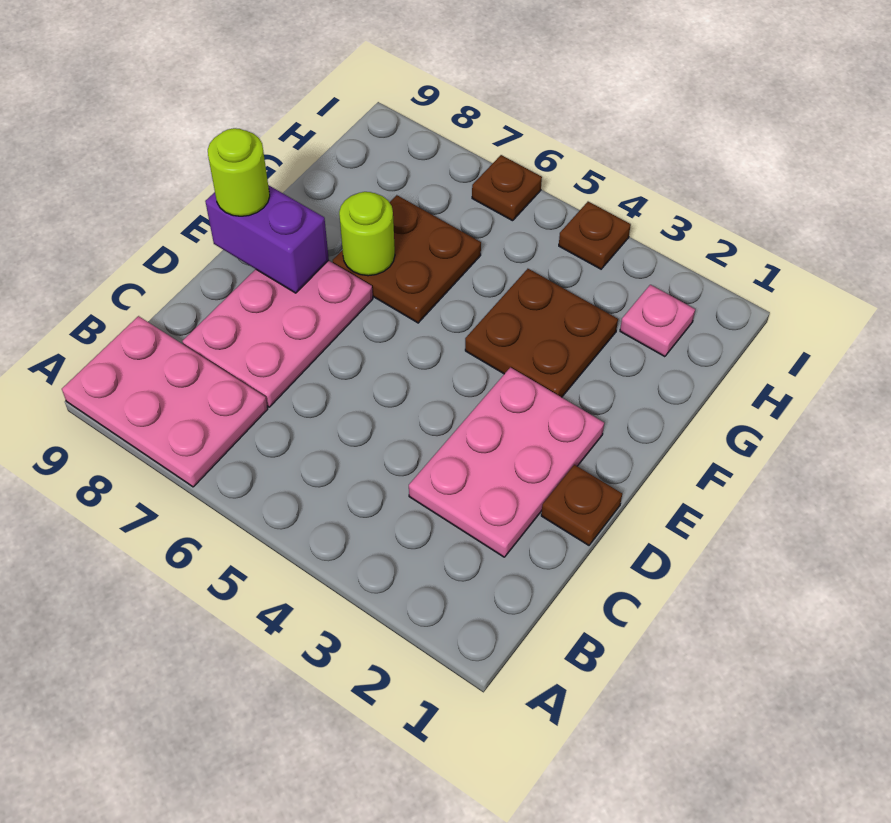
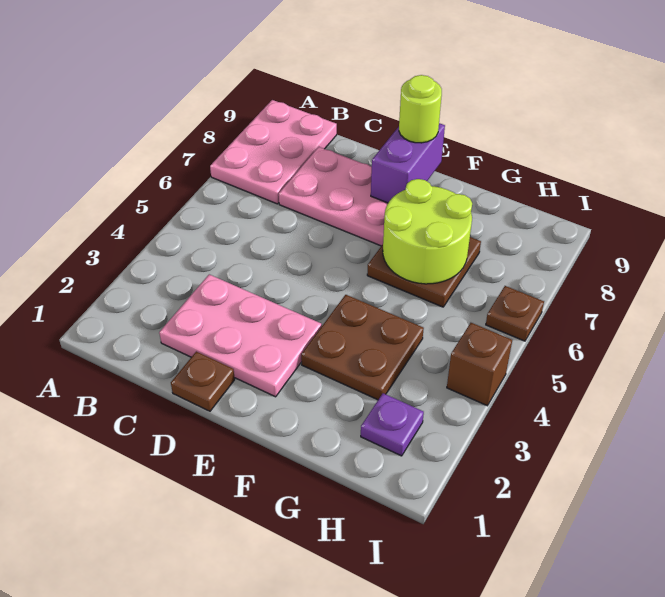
lime round brick F7 level 2 -> lime round brick F6:G7 level 2
pink plate H2 level 1 -> purple plate H2 level 1
brown plate I4 level 1 -> brown brick I4 level 1

